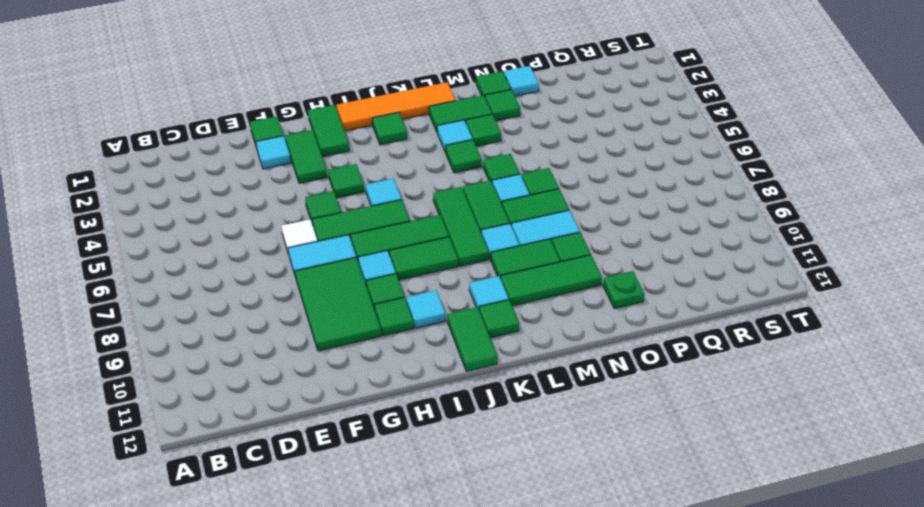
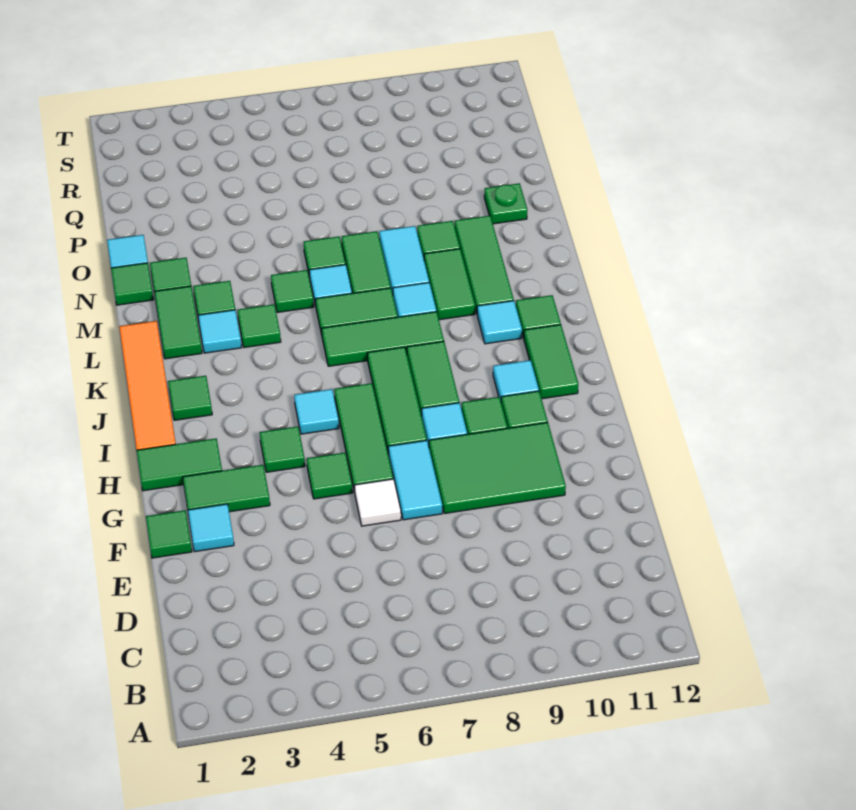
green tile J11:J12 level 1 -> green tile I11:J11 level 1

